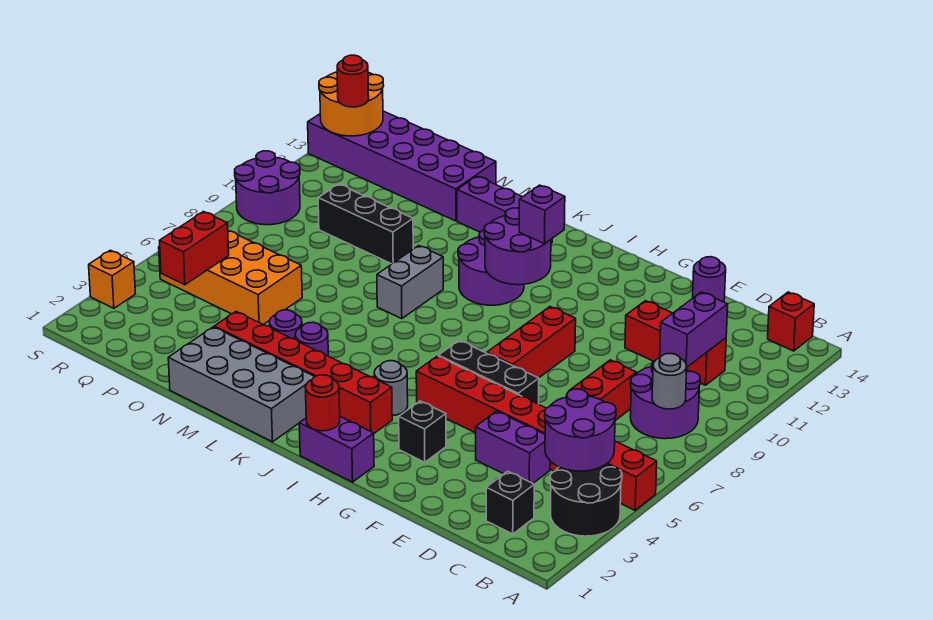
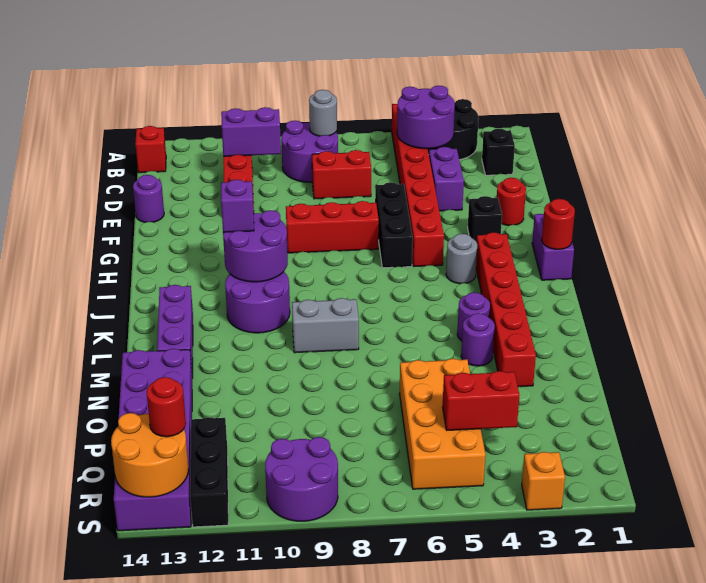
none -> red round brick F2 level 1
grey brick K1:N2 level 1 -> none
black brick N10:P10 level 1 -> black brick Q12:S12 level 1

